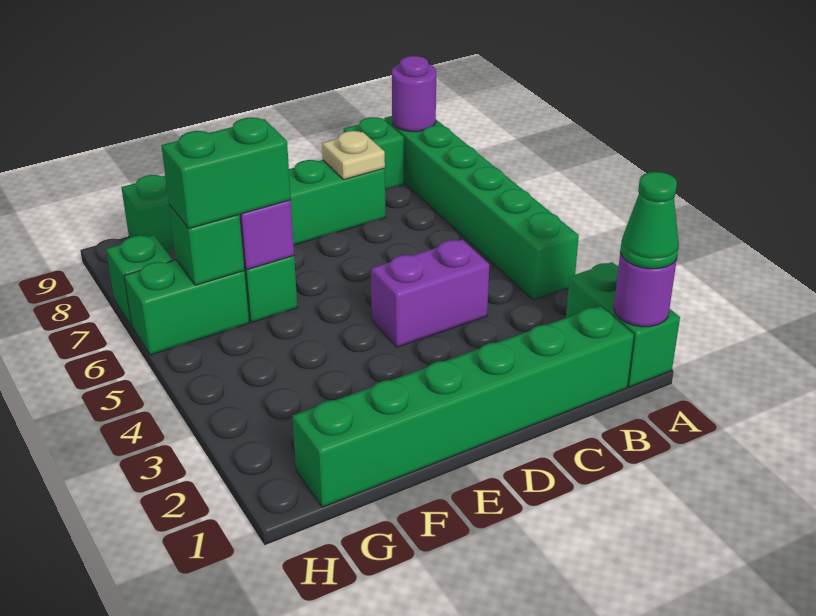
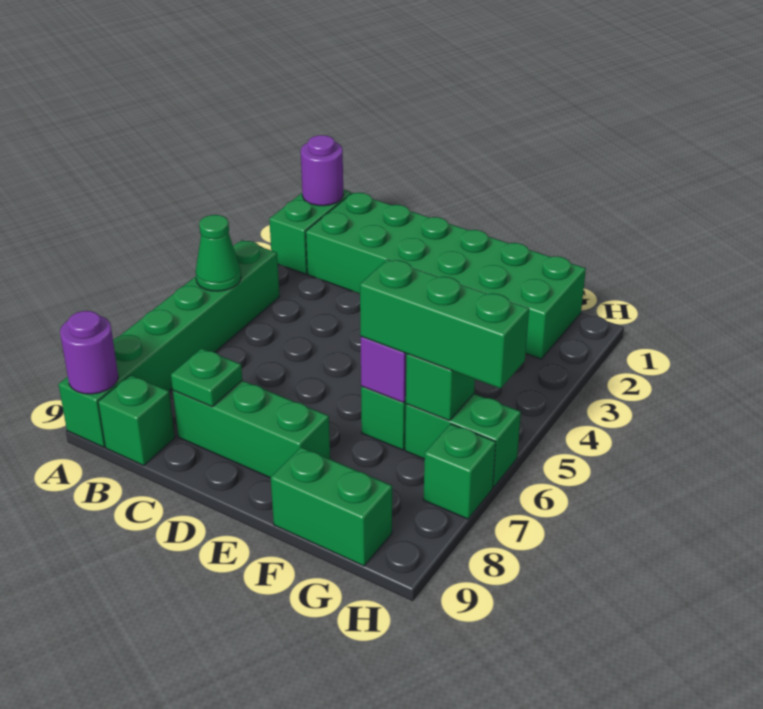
green cone A1 level 3 -> green cone A5 level 2
green brick B1:G1 level 1 -> green brick B1:G2 level 1
purple brick C4:D4 level 1 -> none
tan plate C8 level 2 -> green plate C8 level 2
green brick F6:G6 level 3 -> green brick F6:H6 level 3

